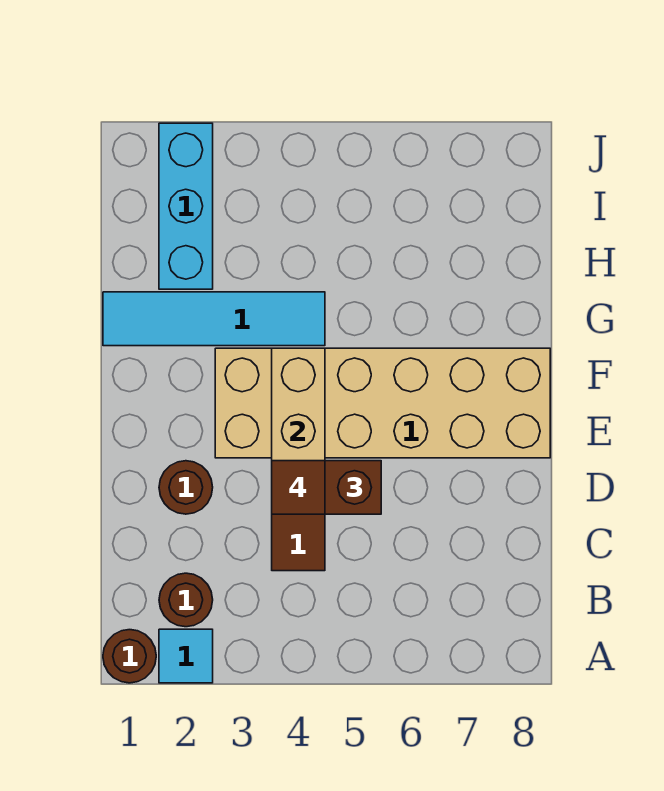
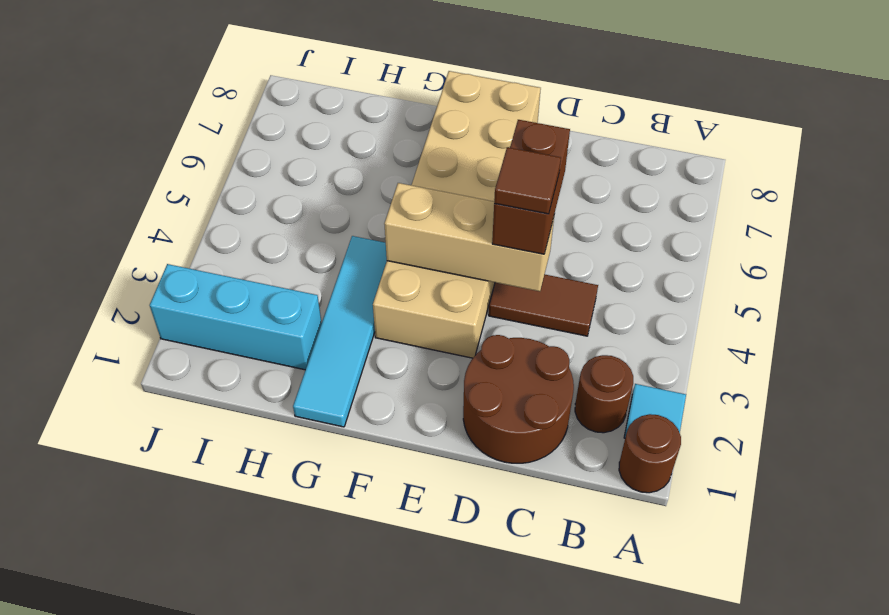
brown round brick D2 level 1 -> brown round brick C1:D2 level 1

